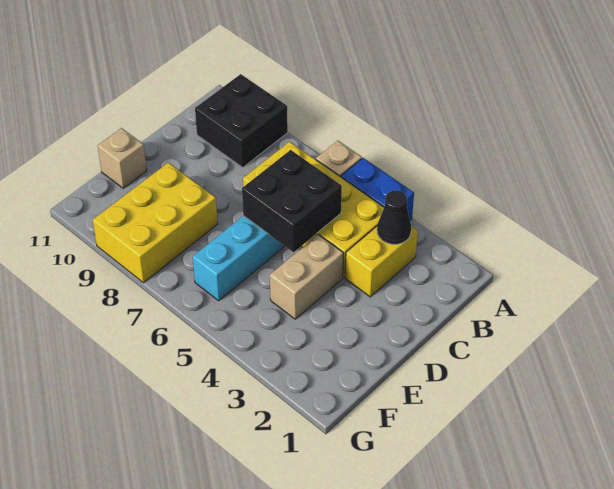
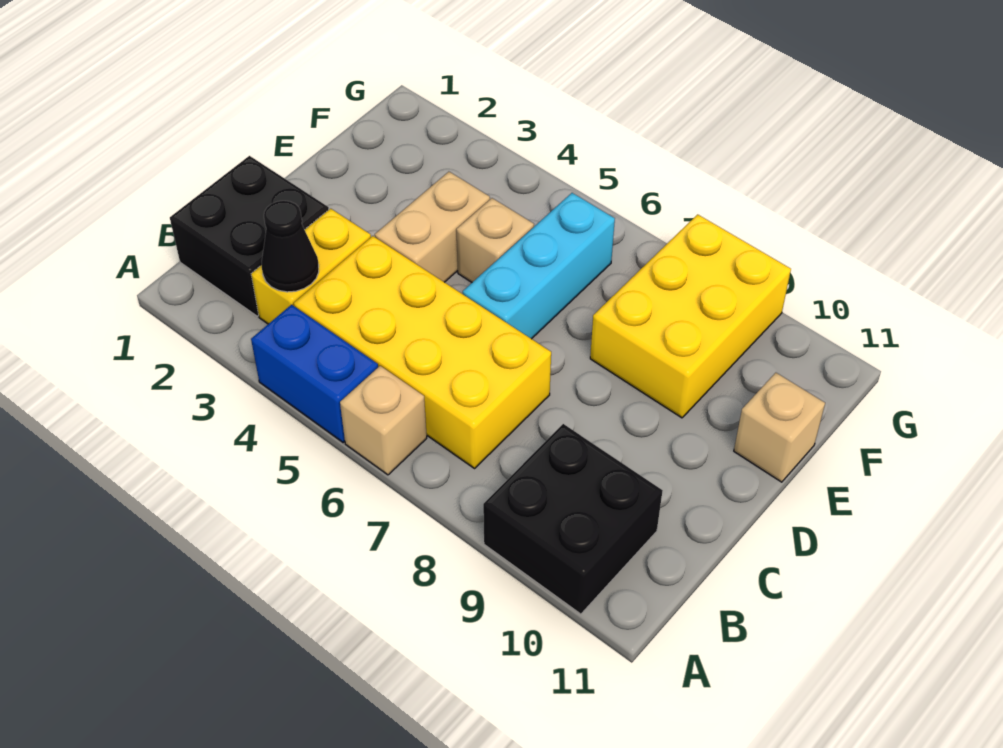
black brick C5:D6 level 2 -> black brick B1:C2 level 1
none -> tan brick E5 level 1

